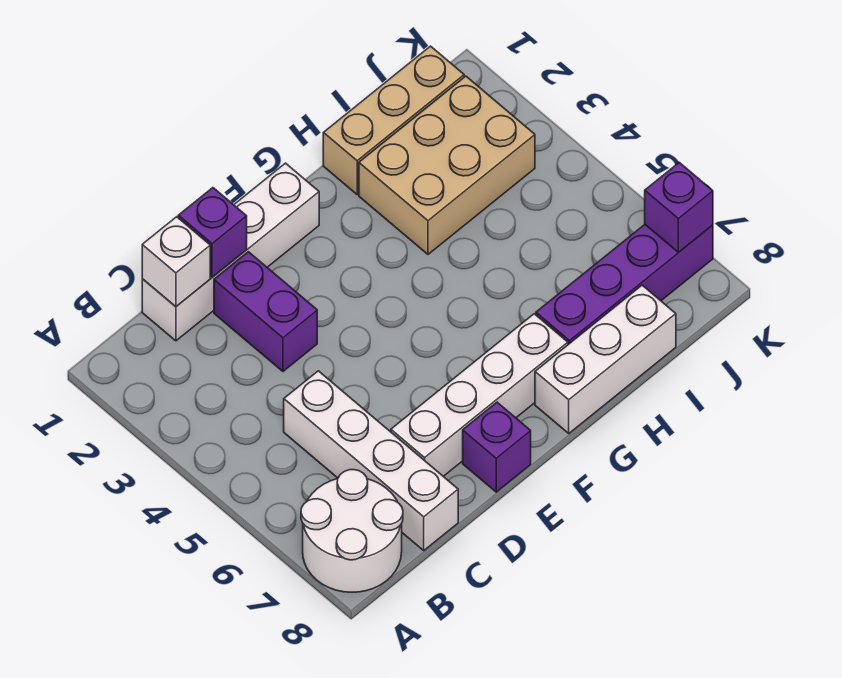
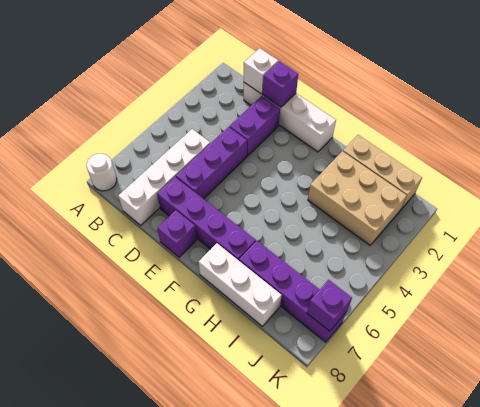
white round brick A7:B8 level 1 -> white round brick A8 level 1
none -> purple brick D4:D6 level 1
white brick D7:G7 level 1 -> purple brick D7:G7 level 1

